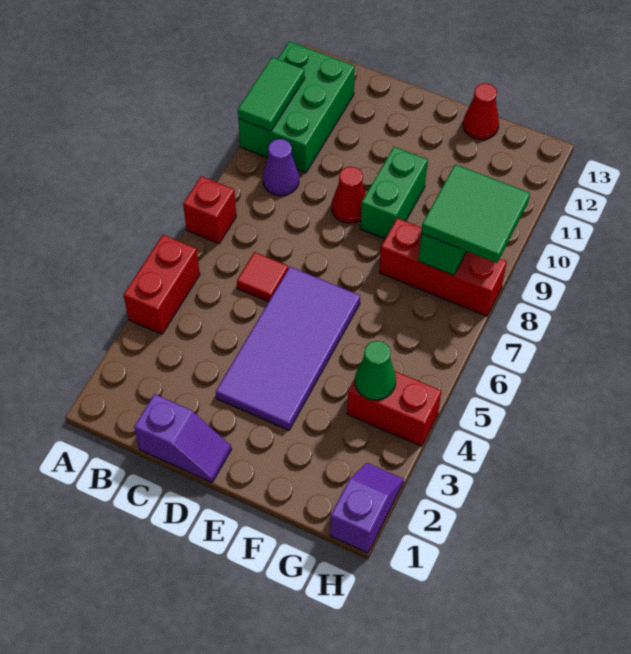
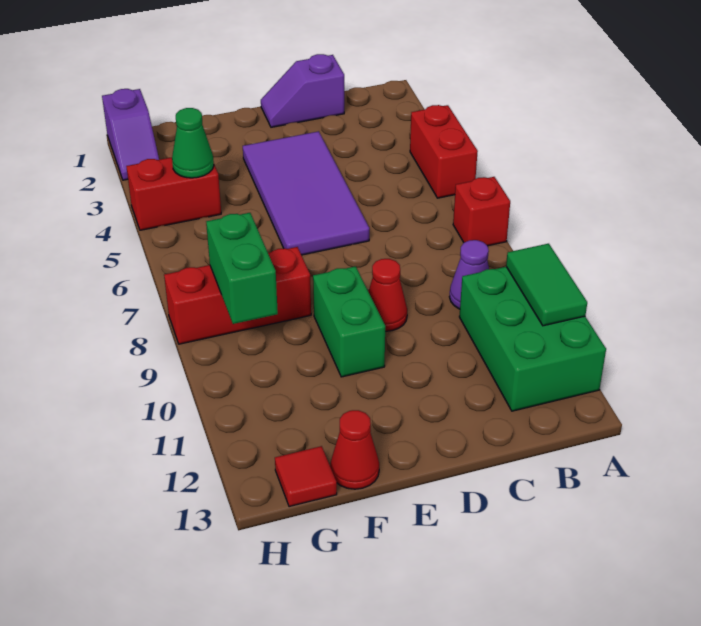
red tile C6 level 1 -> red tile G13 level 1
green tile G8:H9 level 3 -> none

